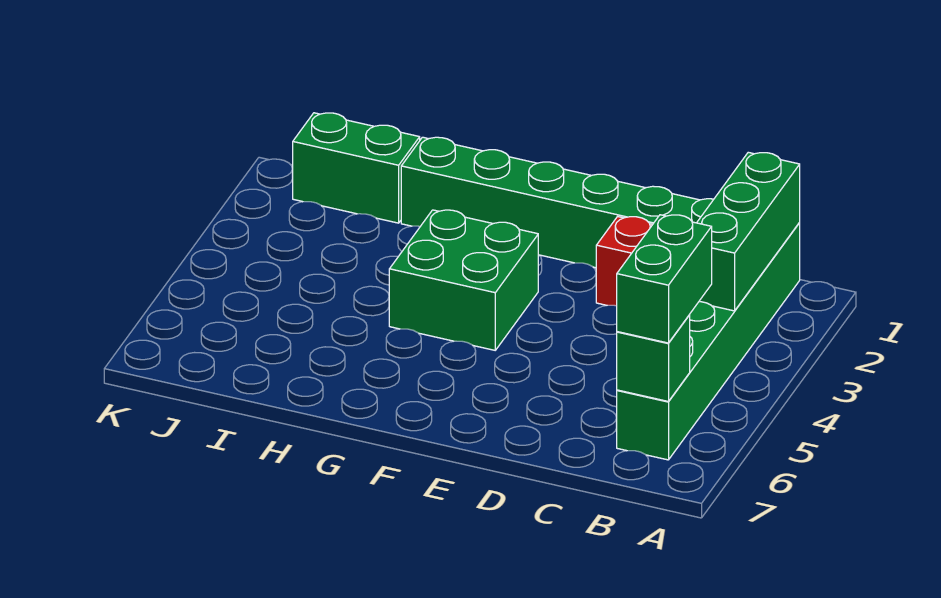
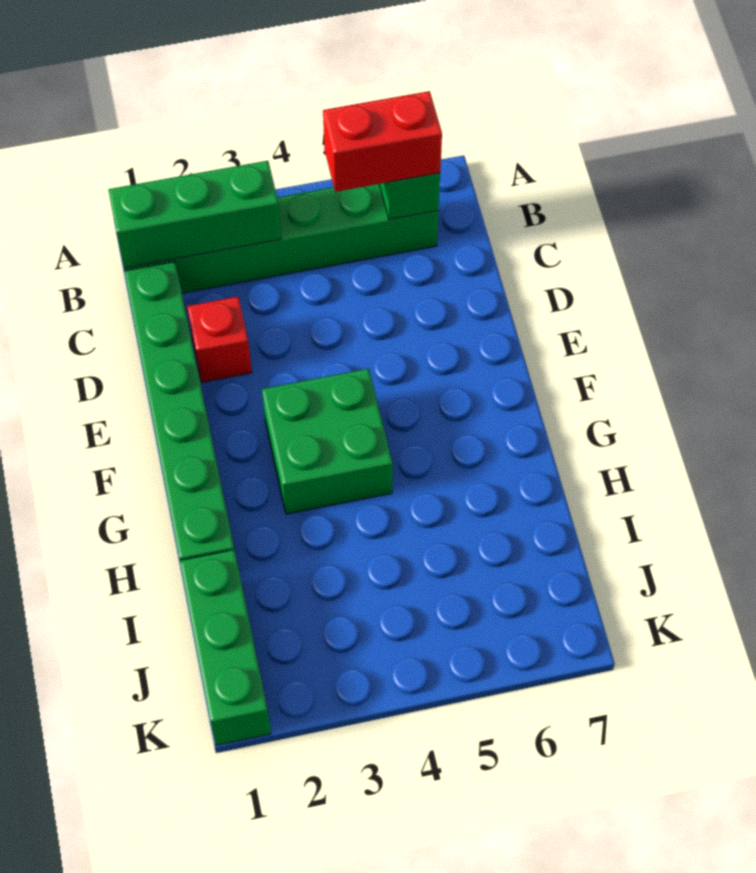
green brick B5:B6 level 3 -> red brick B5:B6 level 3
green brick I1:J1 level 1 -> green brick I1:K1 level 1

